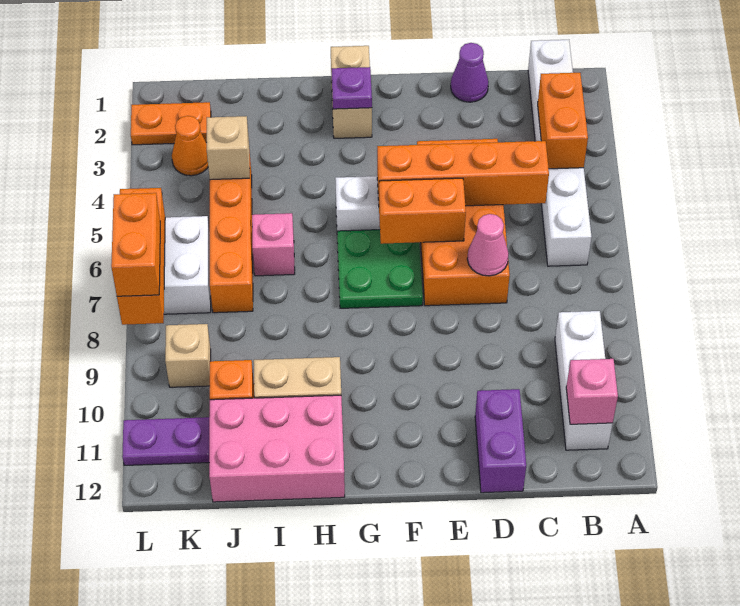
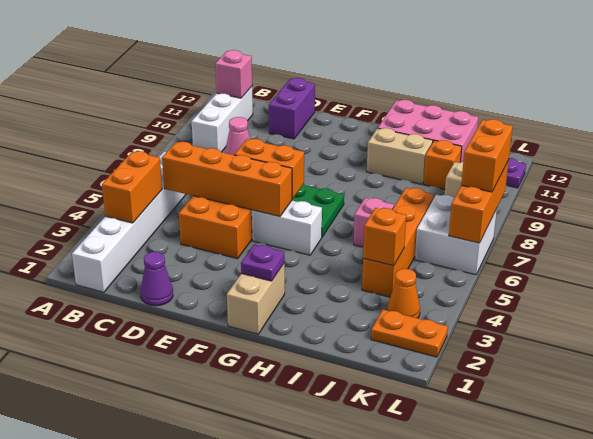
tan brick J4 level 2 -> orange brick J4 level 2

